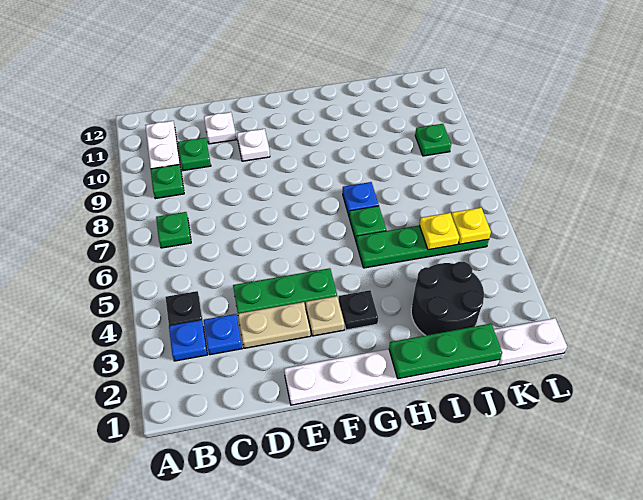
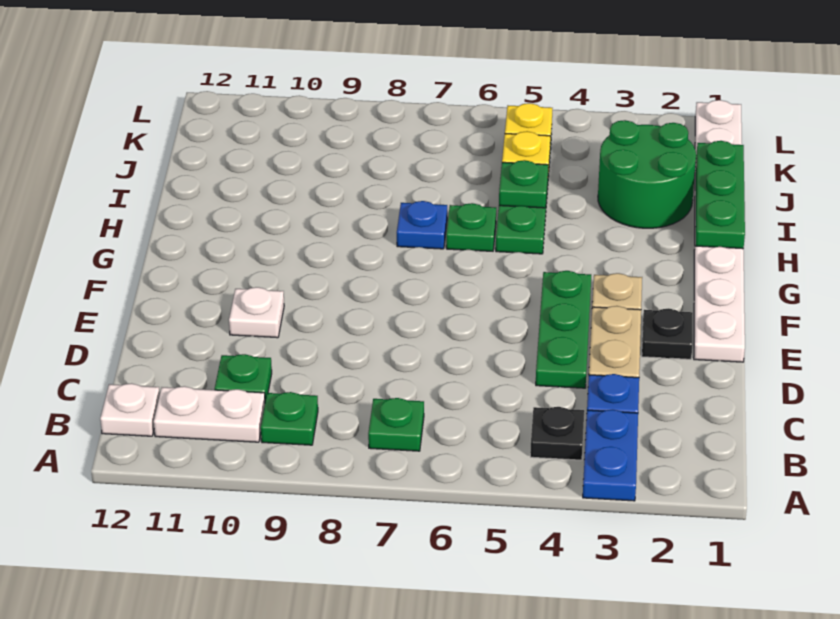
blue plate B3 level 1 -> blue plate A3:B3 level 1
white plate D11 level 1 -> white plate B12 level 1
black plate G3 level 1 -> black plate E2 level 1
black round brick I2:J3 level 1 -> green round brick I2:J3 level 1
green plate K9 level 1 -> green plate I5 level 2

